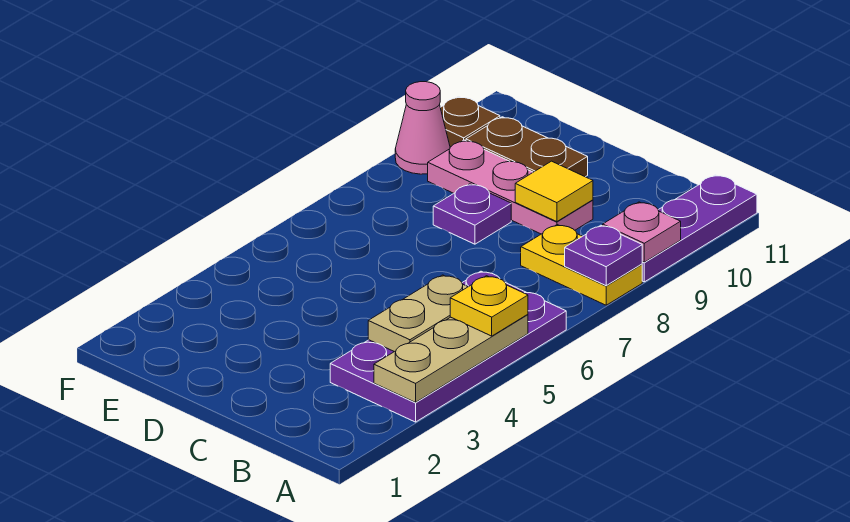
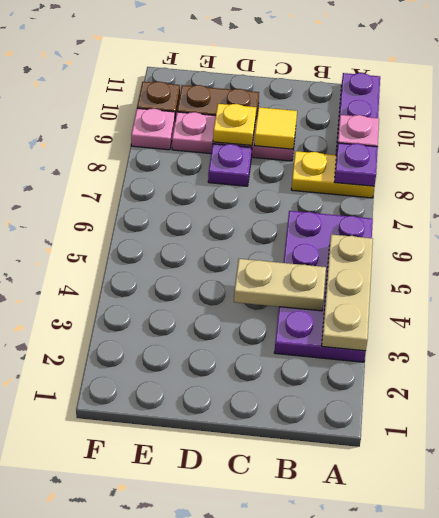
yellow plate A5 level 3 -> yellow plate D9 level 2
tan plate B4:B5 level 2 -> tan plate B4:C4 level 2
pink cone F9 level 1 -> pink plate F9 level 1

